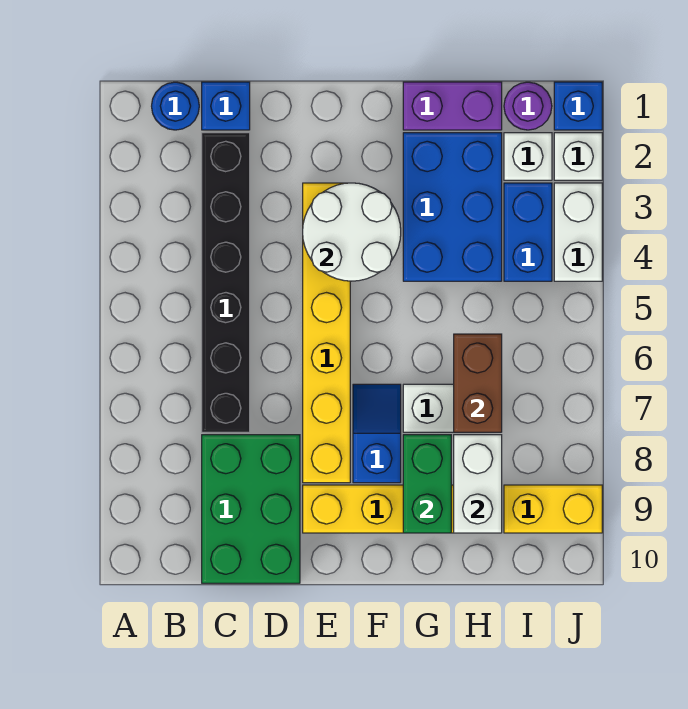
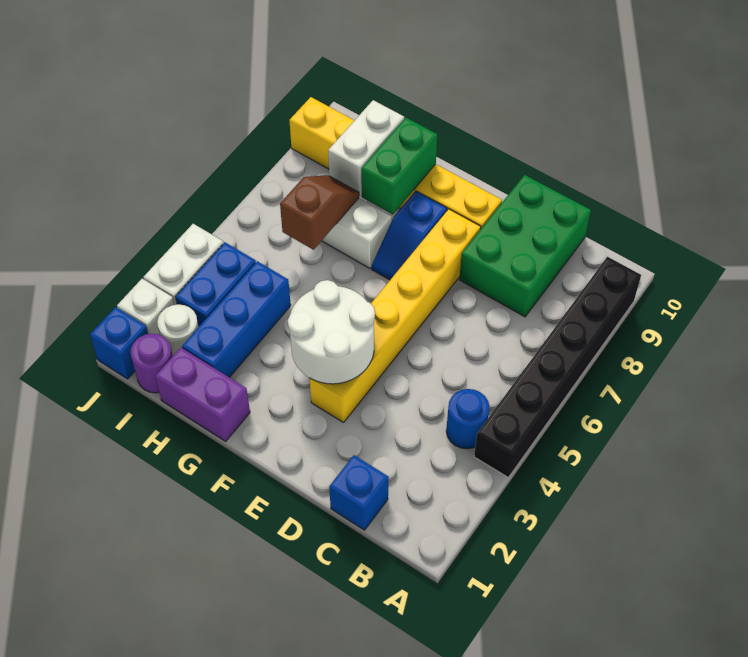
blue round brick B1 level 1 -> blue round brick B4 level 1
black brick C2:C7 level 1 -> black brick A4:A9 level 1
blue brick G2:H4 level 1 -> blue brick H2:H4 level 1
brown brick H6:H7 level 2 -> brown slope H6:H7 level 2 top 6
white brick I2 level 1 -> white round brick I2 level 1

